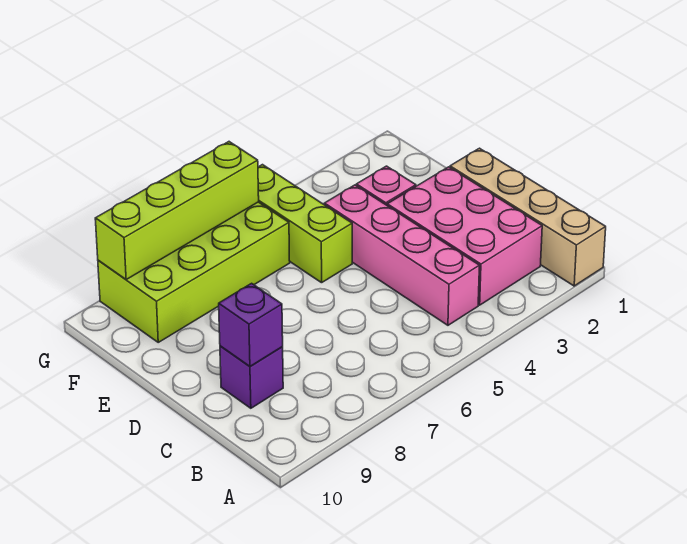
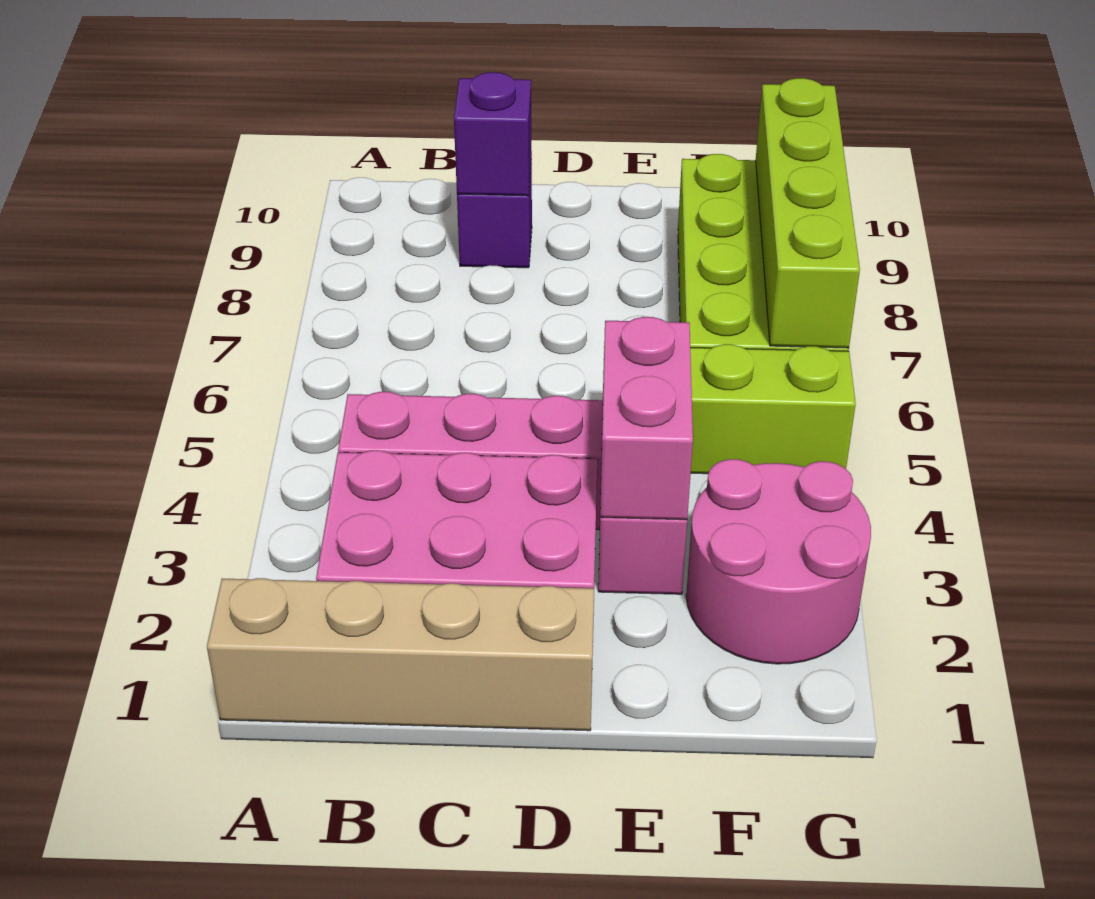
none -> pink brick E3:E4 level 2
none -> pink round brick F2:G3 level 1

